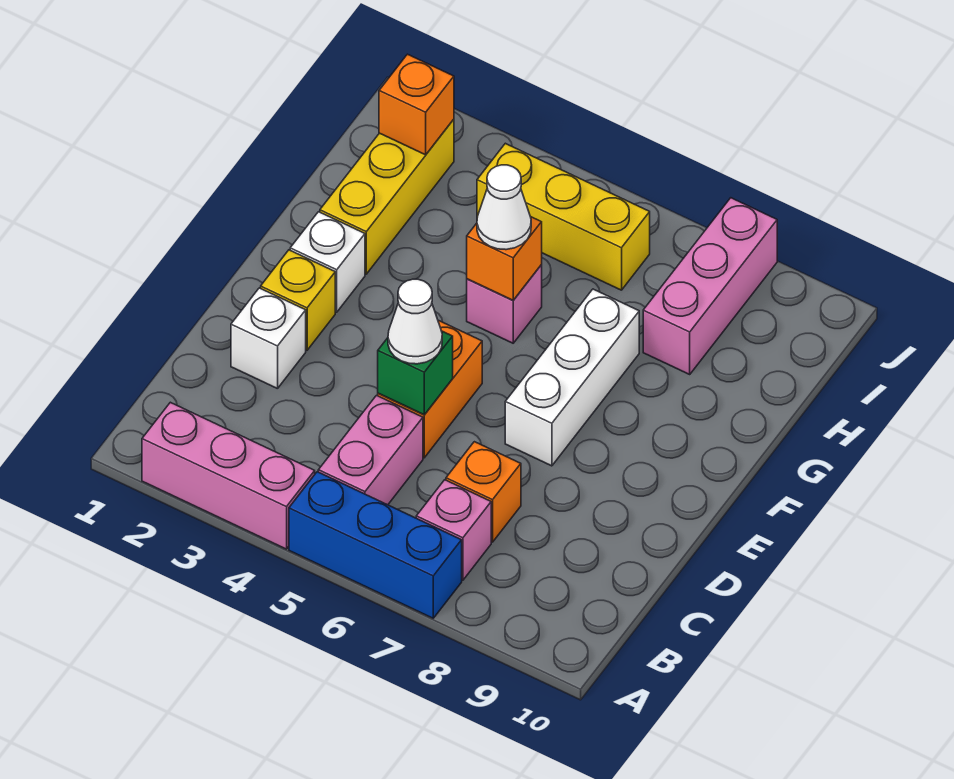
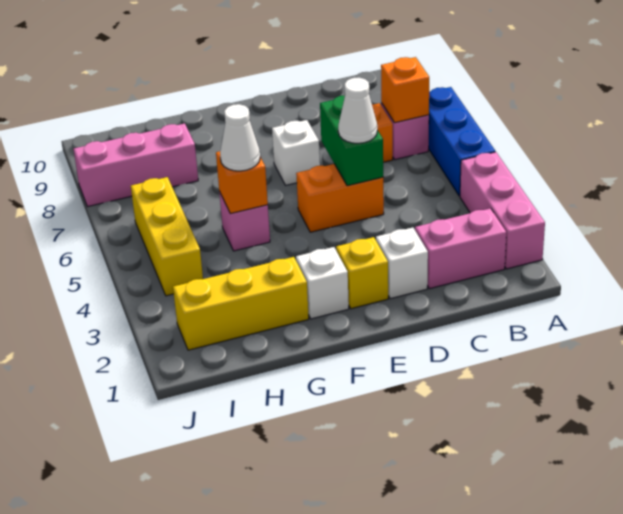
pink brick B5:C5 level 1 -> pink brick B2:C2 level 1
green brick D5 level 2 -> green brick D5:D6 level 2
white brick E7:G7 level 1 -> white brick E7 level 1
orange brick I2 level 2 -> orange brick B7 level 2

